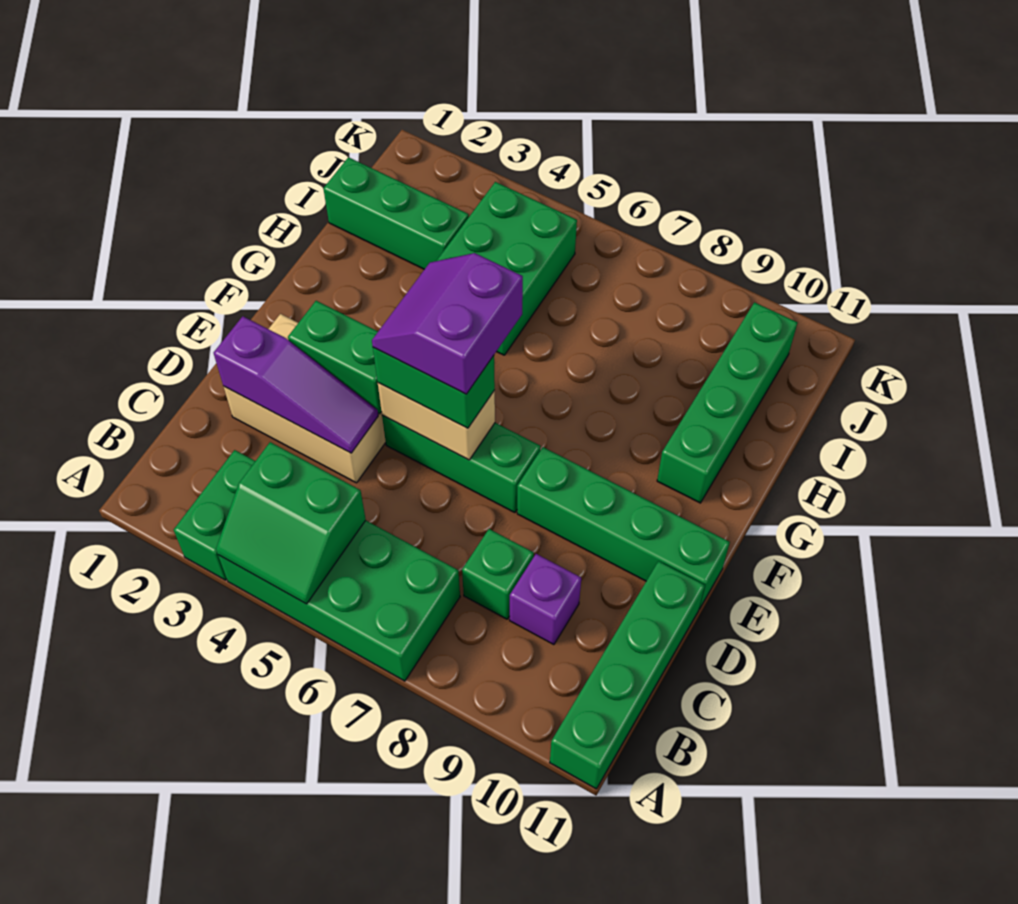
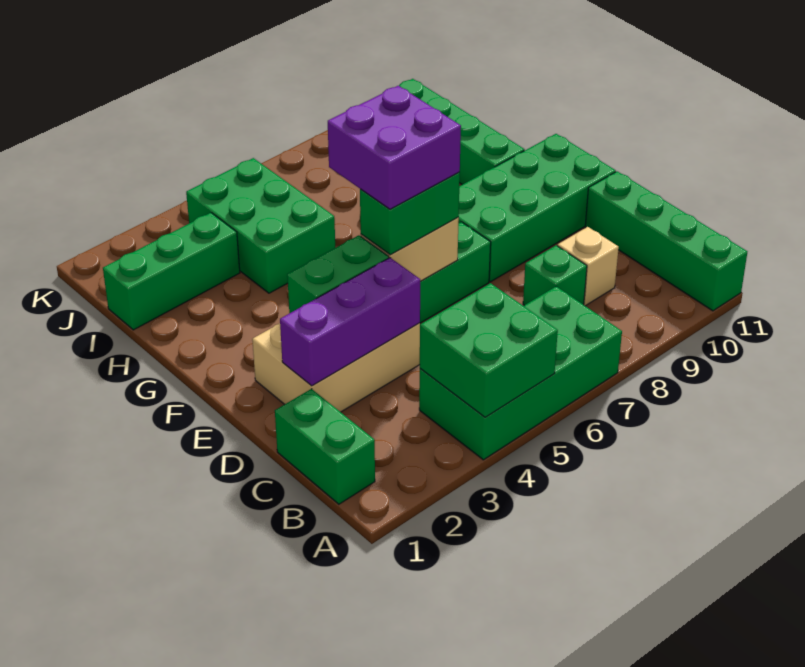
green brick A3:B3 level 1 -> green brick B1:C1 level 1
green slope A4:B5 level 2 top B -> green brick A4:B5 level 2
purple brick C9 level 1 -> tan brick C9 level 1
purple slope D2:D4 level 2 top 2 -> purple brick D2:D4 level 2
purple slope E5:F6 level 4 top 6 -> purple brick E5:F6 level 4
green brick E8:E11 level 1 -> green brick E8:F11 level 1

